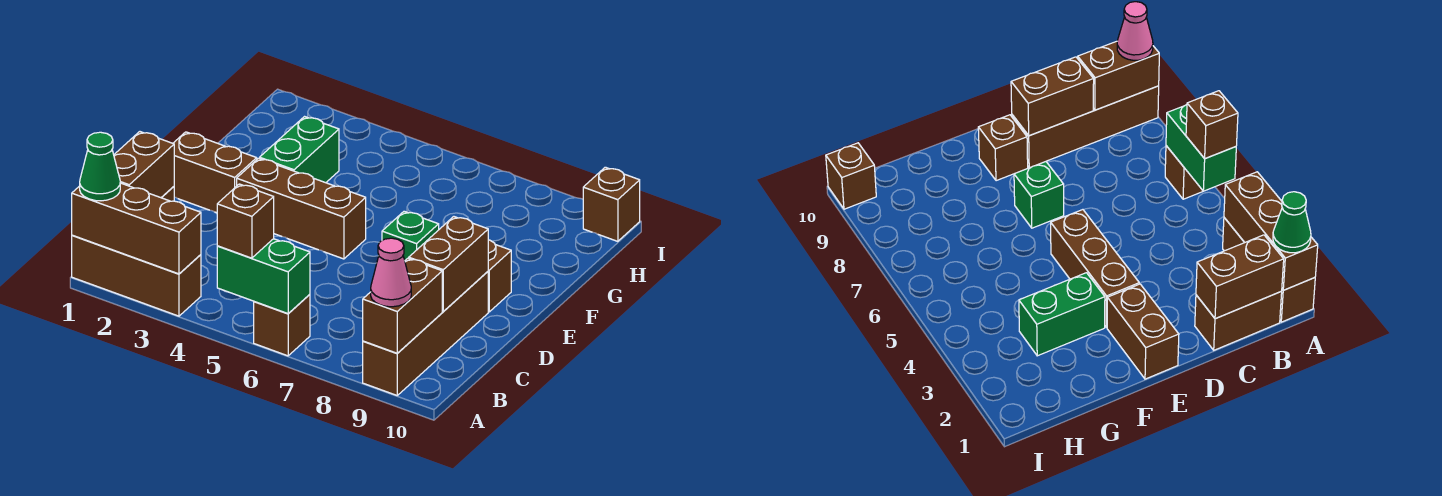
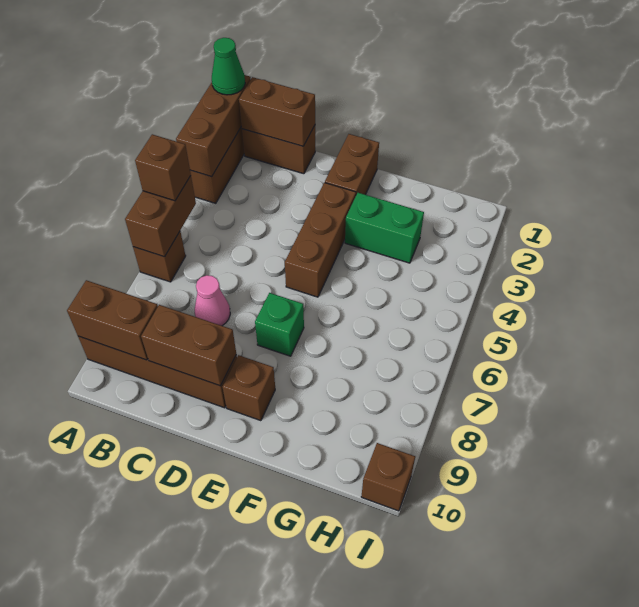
green brick A5:A6 level 2 -> brown brick A5:A6 level 2
pink cone A9 level 3 -> pink cone C7 level 1

